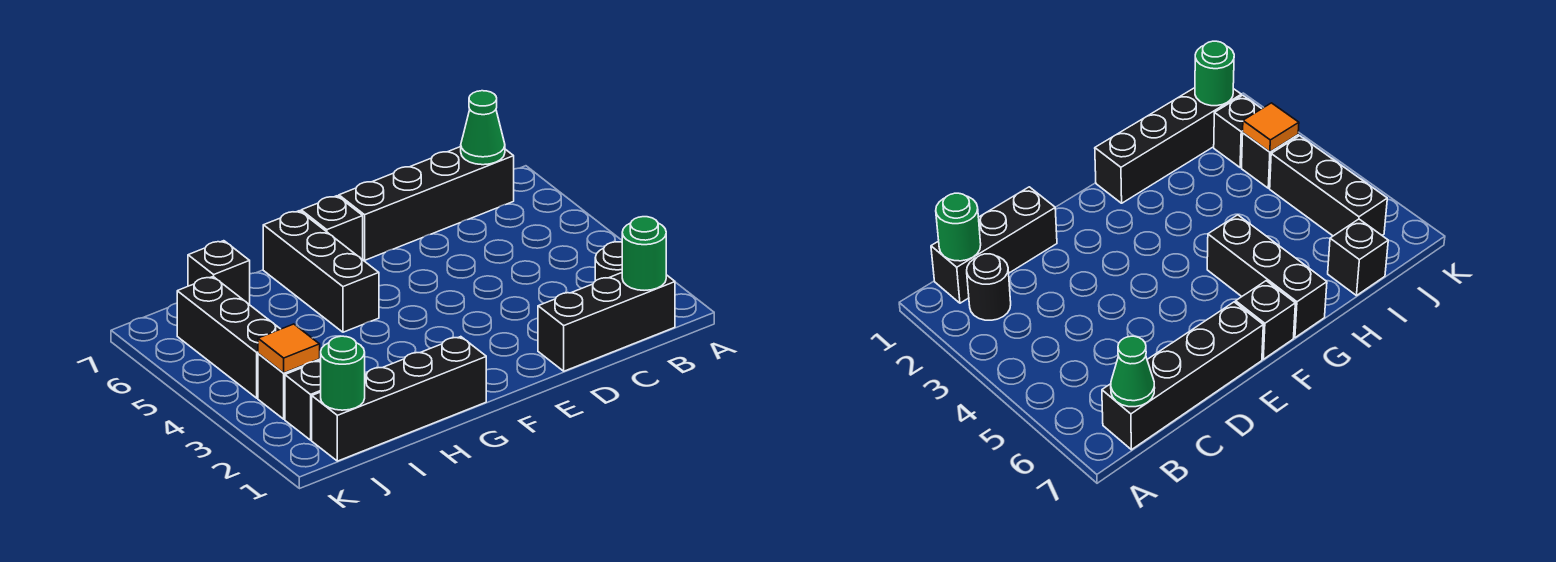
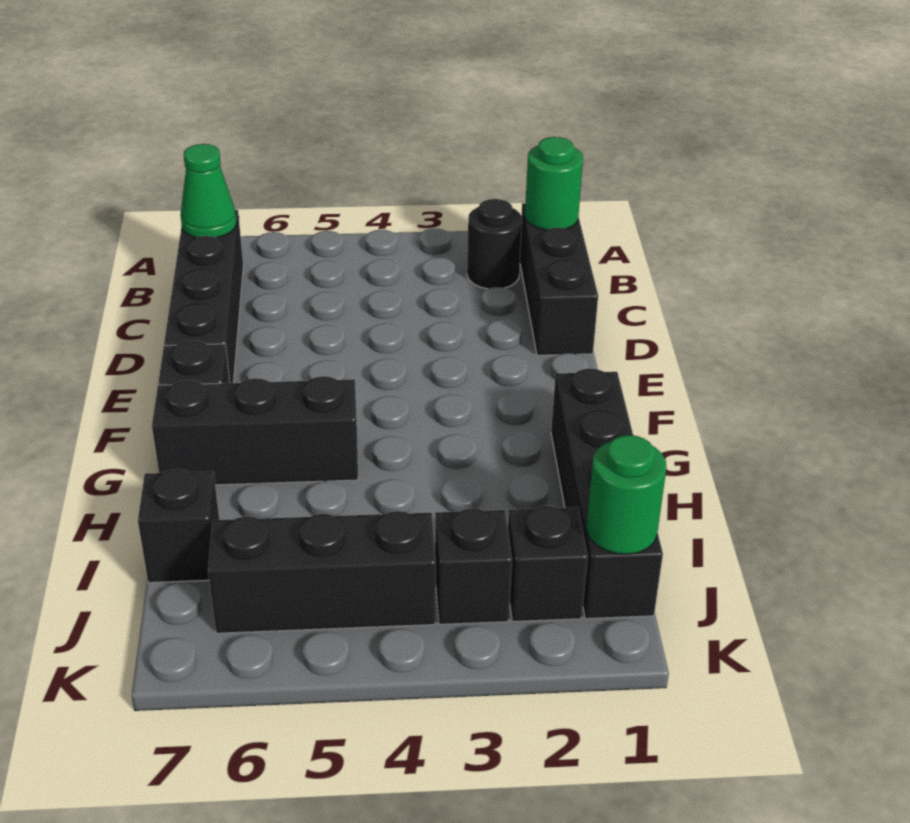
orange tile J3 level 2 -> none

